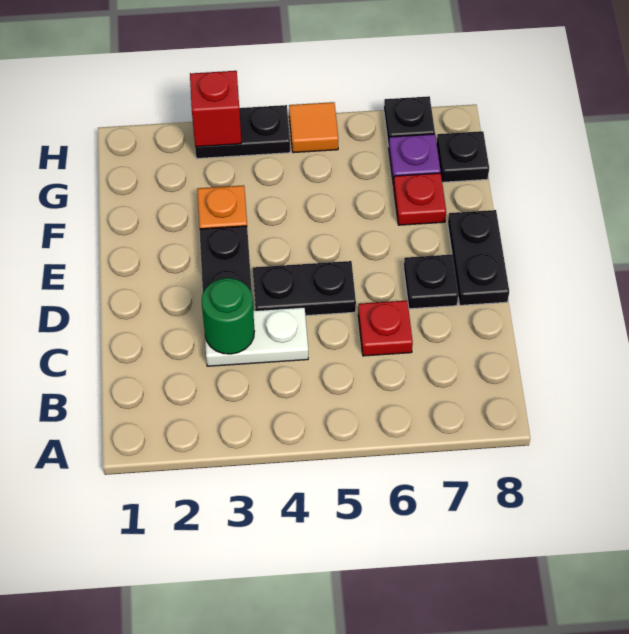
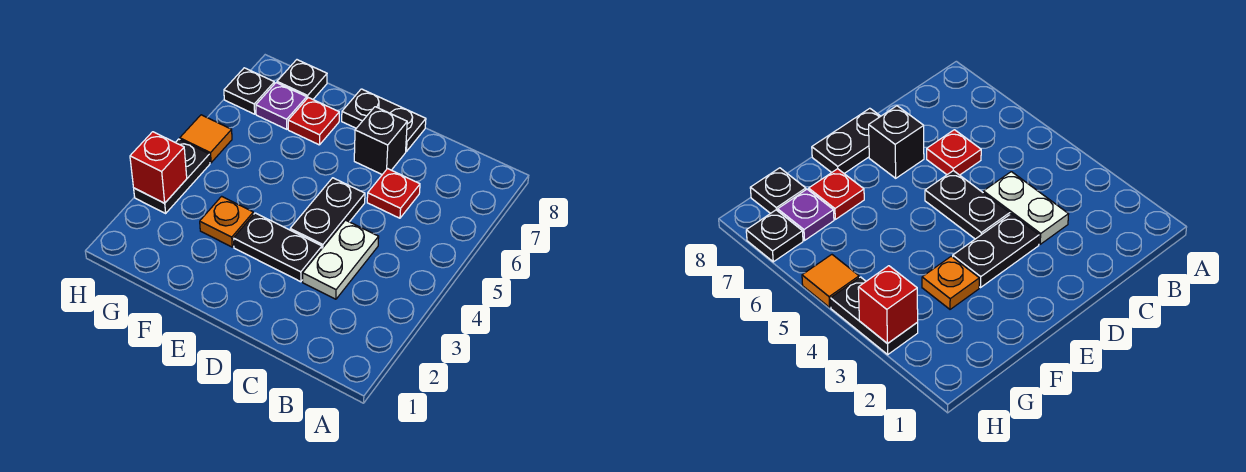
green round brick C3 level 2 -> none
black plate D7 level 1 -> black brick D7 level 1

